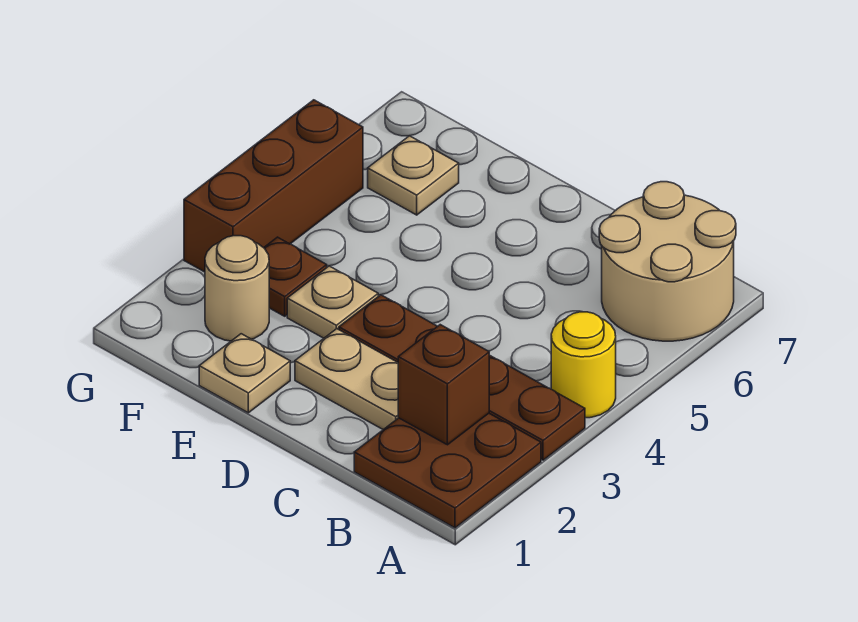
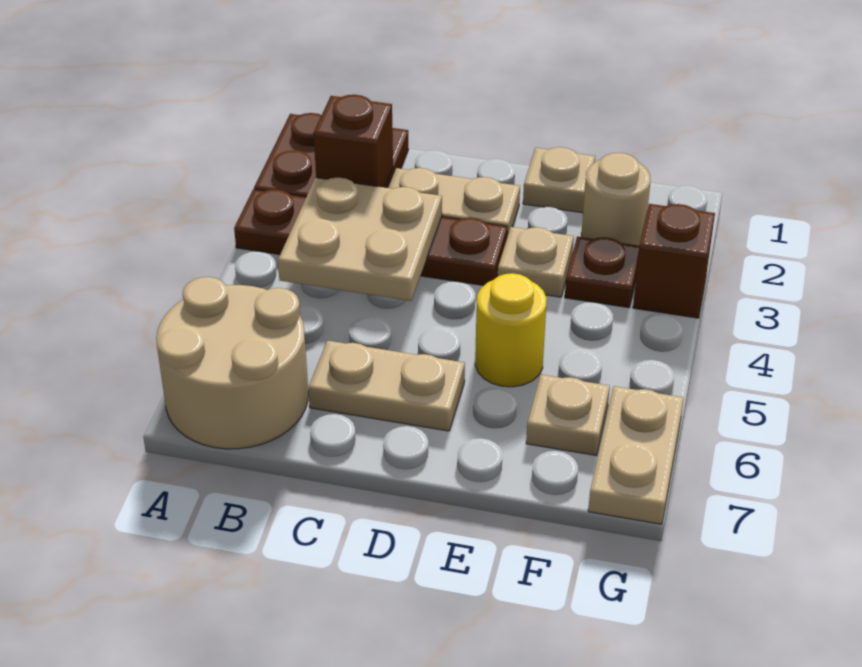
yellow round brick A4 level 1 -> yellow round brick E5 level 1
none -> tan plate B3:C4 level 2
none -> tan plate C6:D6 level 1
brown brick G3:G5 level 1 -> brown brick G3 level 1
none -> tan plate G6:G7 level 1

